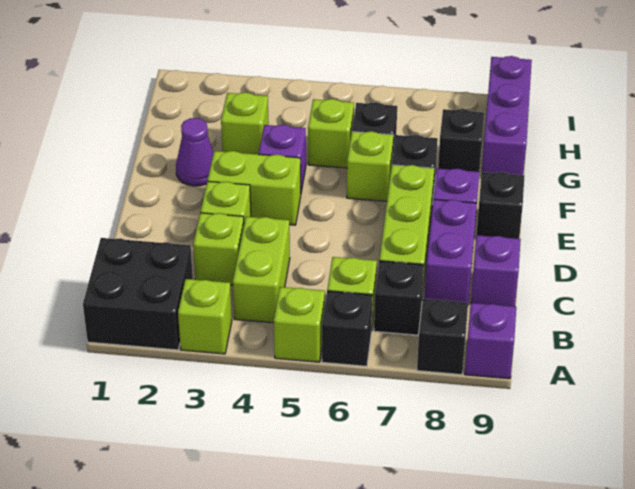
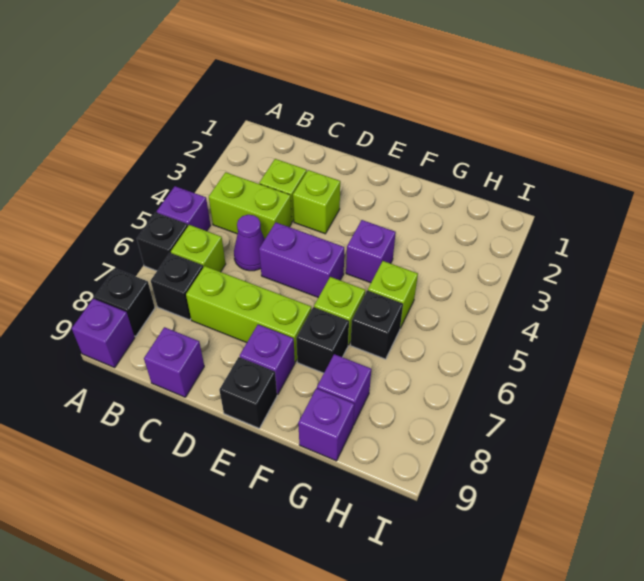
black brick A1:B2 level 1 -> none
lime brick A3 level 1 -> none
lime brick A5 level 1 -> purple brick A5 level 1
purple brick C8:D8 level 1 -> purple brick D5:E5 level 1
lime brick E3:E4 level 1 -> none
purple cone F2 level 1 -> purple cone C5 level 1
lime brick G3 level 1 -> none
black brick G8 level 1 -> purple brick G8 level 1
purple brick G9:I9 level 1 -> purple brick G9 level 1

